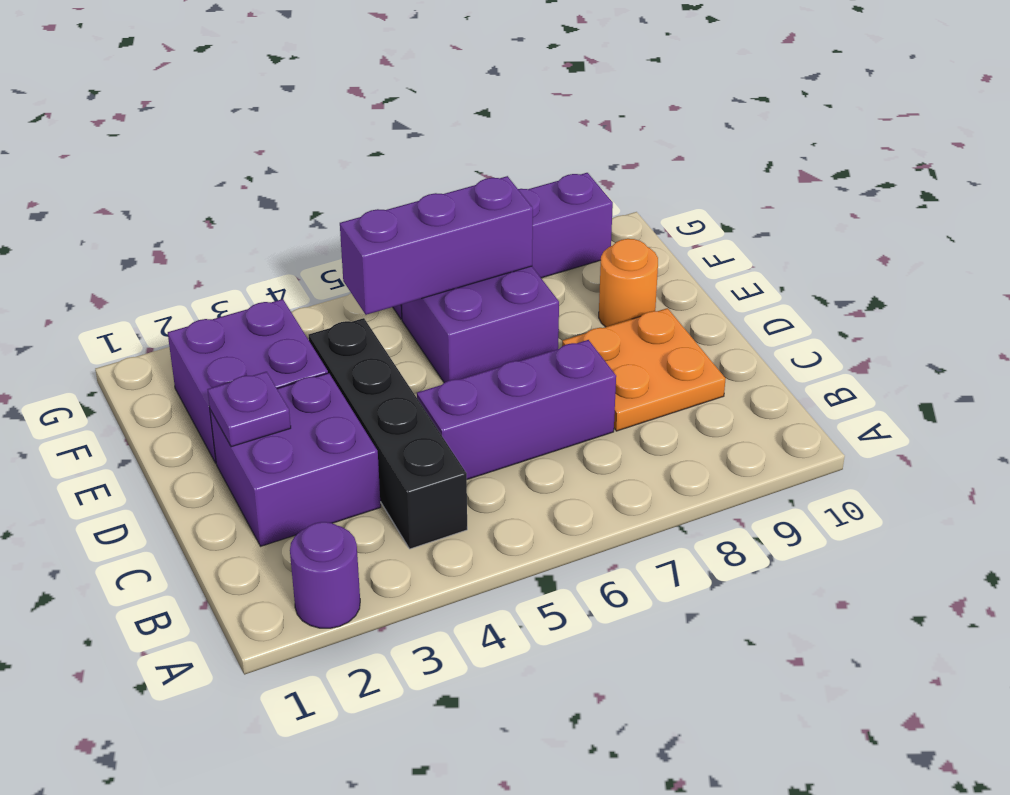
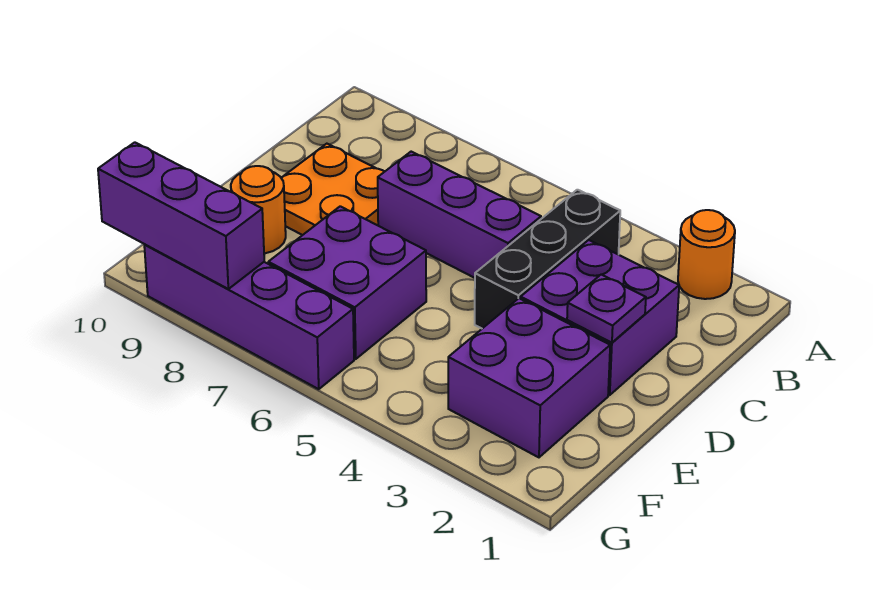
purple round brick A2 level 1 -> orange round brick A2 level 1
black brick B4:E4 level 1 -> black brick B4:D4 level 1
purple brick F5:F7 level 2 -> purple brick G8:G10 level 2

